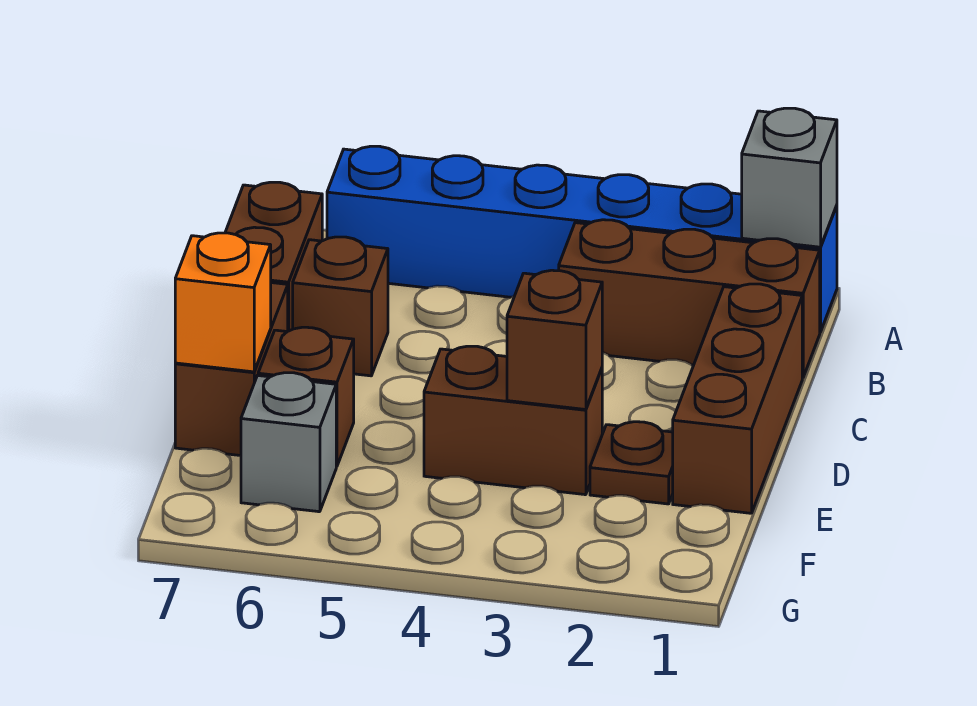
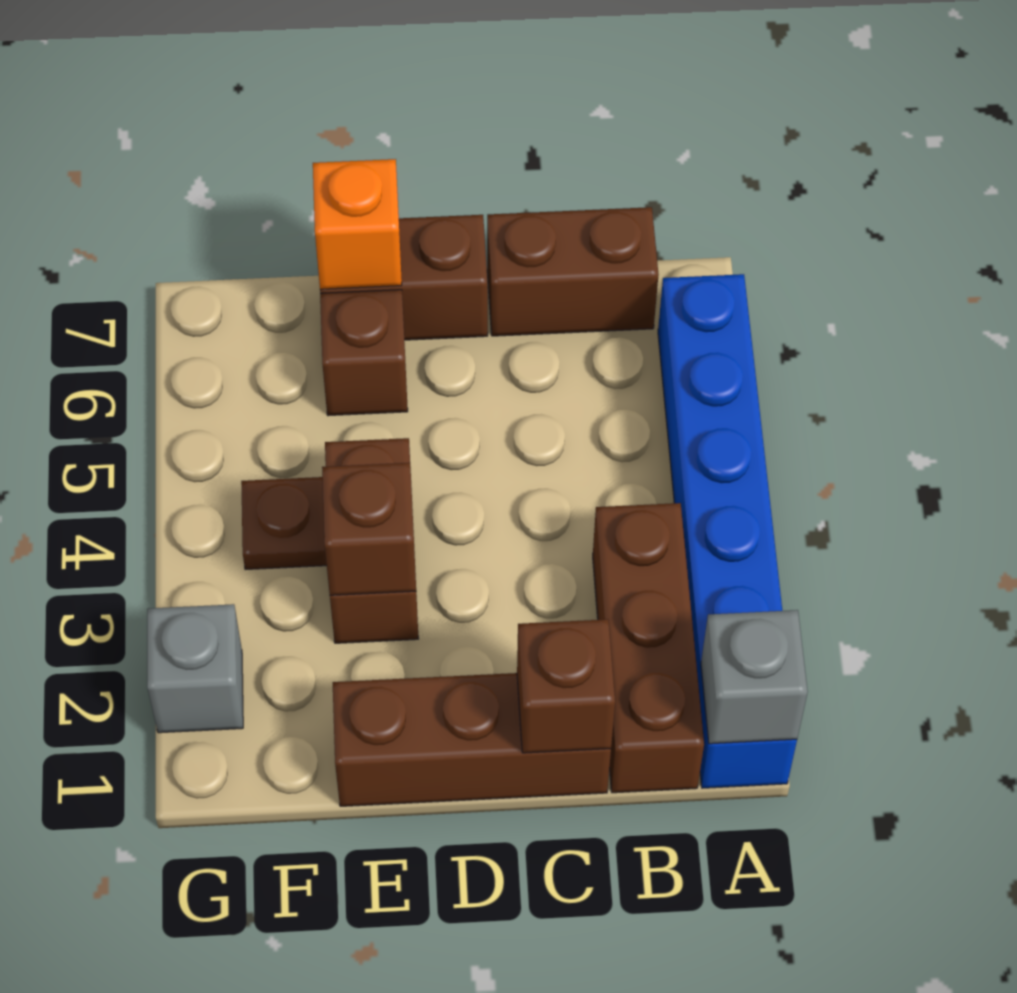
brown brick C6 level 1 -> brown brick C1 level 2
brown plate E2 level 1 -> brown plate F4 level 1
grey brick F6 level 1 -> grey brick G2 level 1

